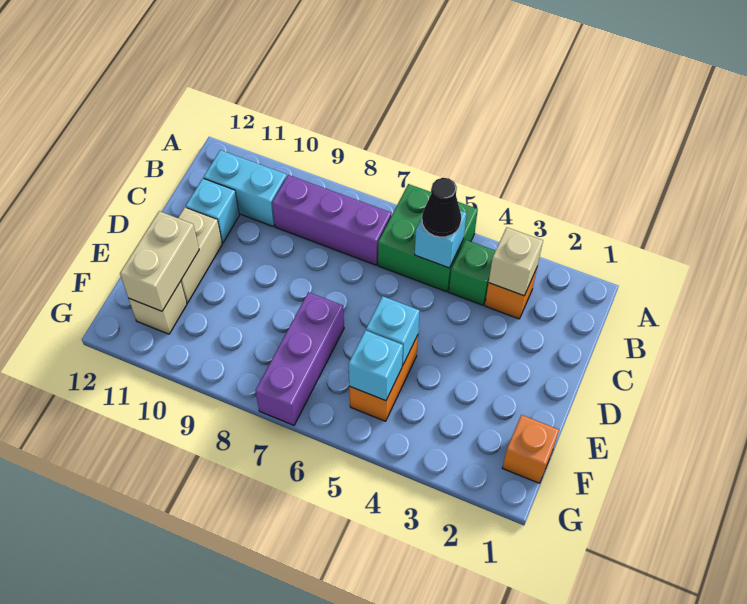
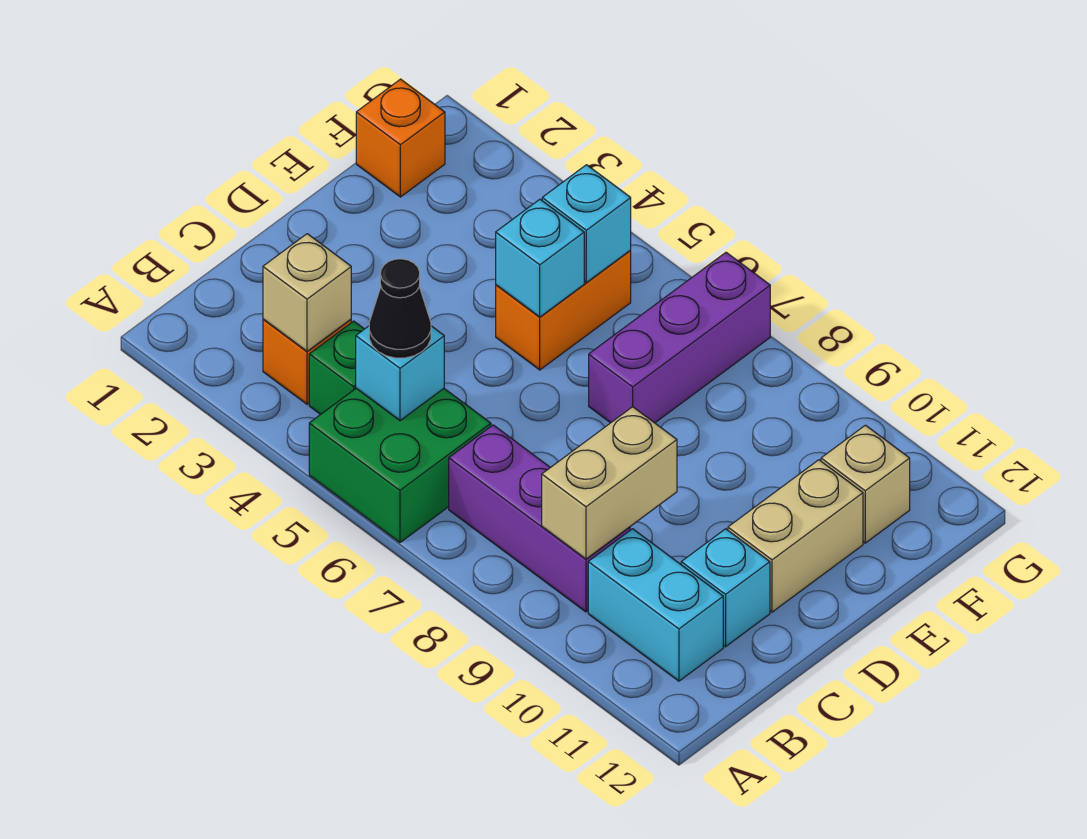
tan brick E11:F11 level 2 -> tan brick B9:C9 level 2

